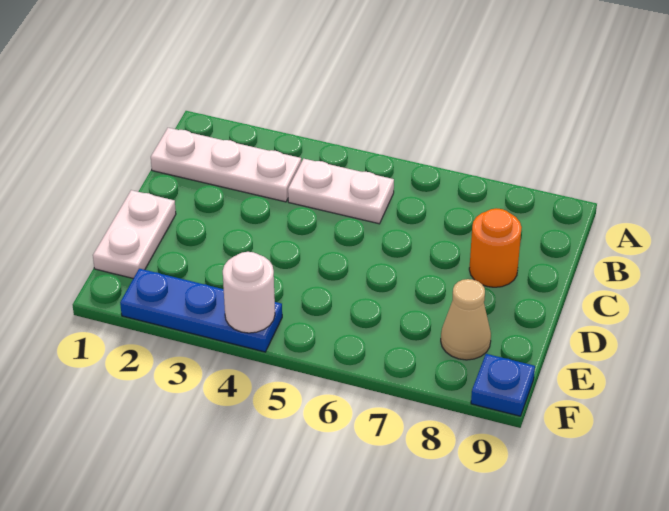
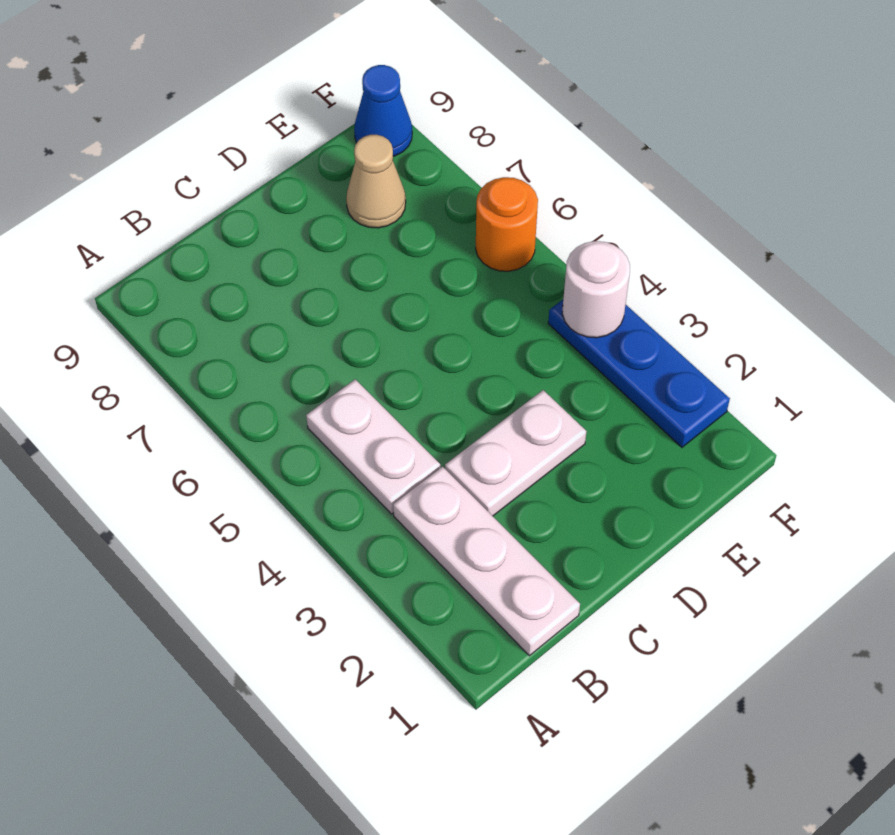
orange round brick C8 level 1 -> orange round brick F6 level 1
white plate D1:E1 level 1 -> white plate C3:D3 level 1
blue plate F9 level 1 -> blue cone F9 level 1

